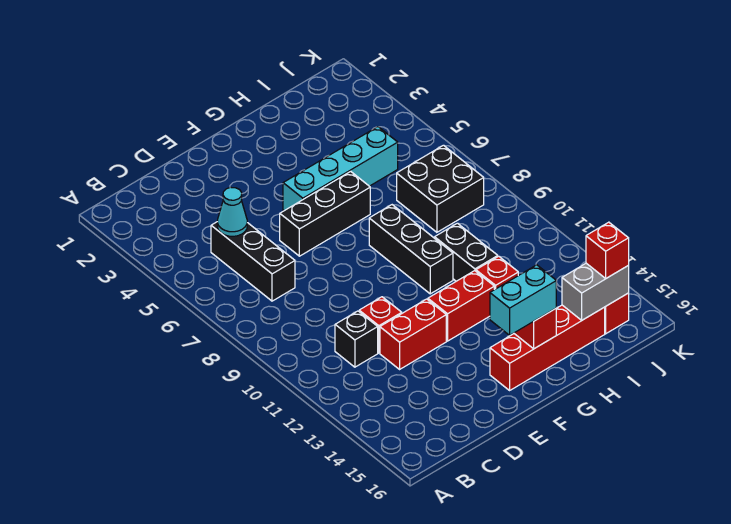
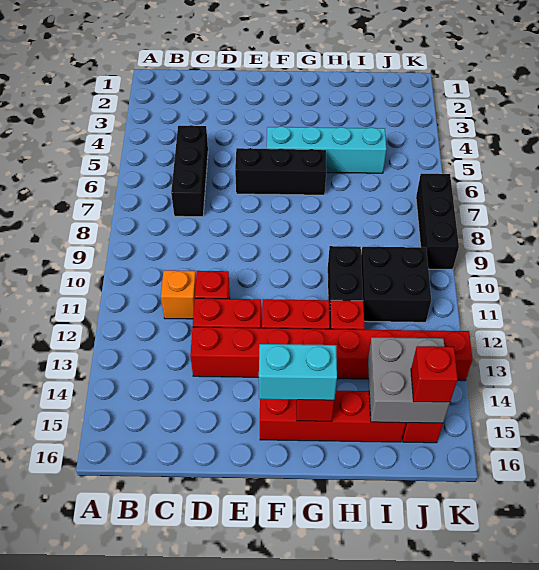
cyan cone C5 level 2 -> none
black brick C11 level 1 -> orange brick C11 level 1
none -> red brick D13:K13 level 1
black brick G8:G10 level 1 -> black brick K7:K9 level 1
black brick I7:J8 level 1 -> black brick I10:J11 level 1
grey brick I15:J15 level 2 -> grey brick I14:J15 level 2

